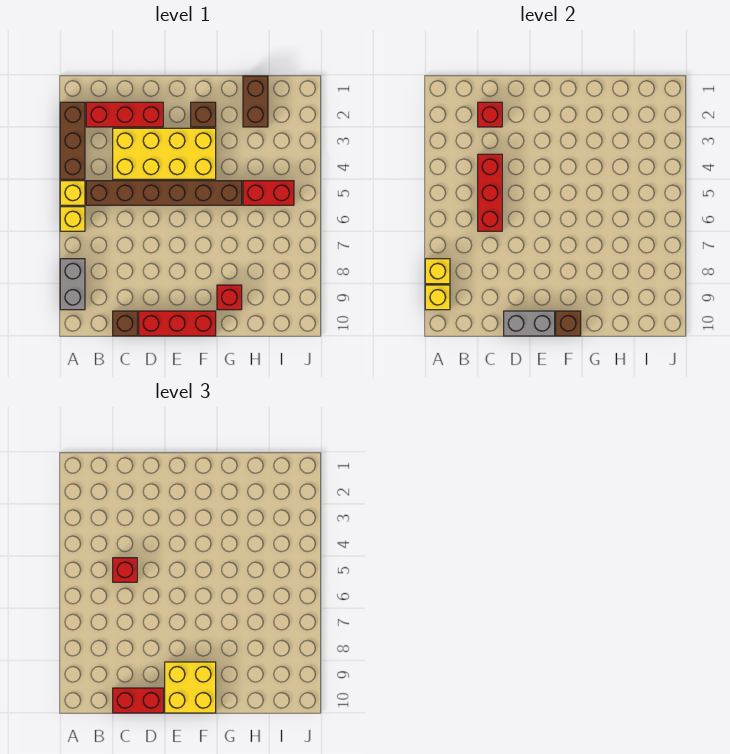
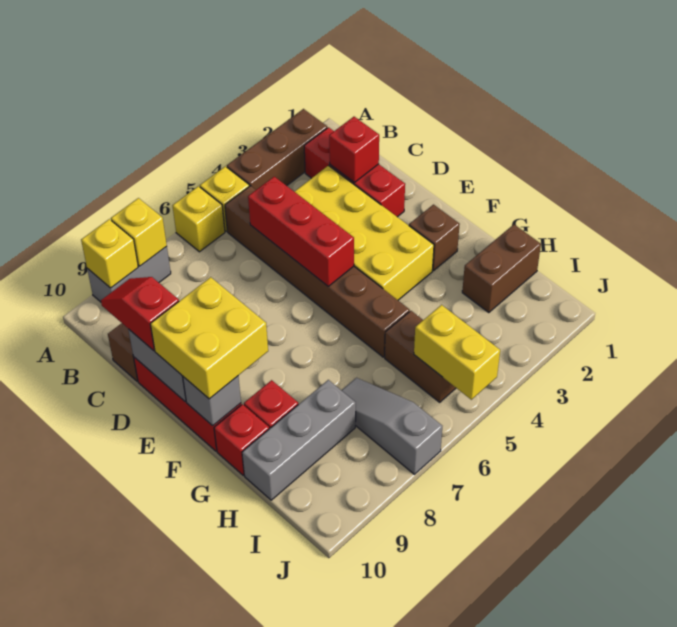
red brick C4:C6 level 2 -> red brick C5:E5 level 2
red brick C5 level 3 -> red brick G10 level 1
red brick C10:D10 level 3 -> red slope C10:D10 level 3 top D
brown brick F10 level 2 -> grey brick F10 level 2
red brick H5:I5 level 1 -> brown brick H5:I5 level 1
none -> grey slope H7:J7 level 1 top J
none -> grey brick H8:H10 level 1
none -> yellow brick I5:J5 level 2

